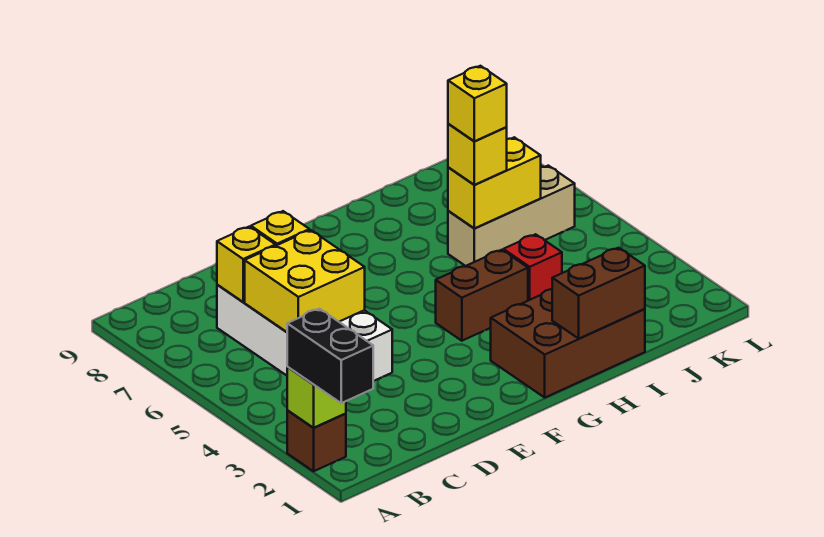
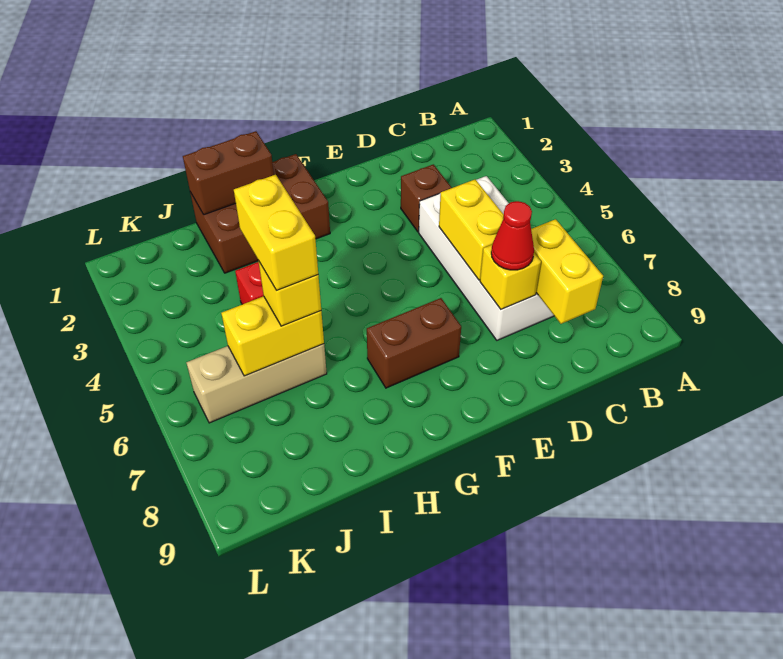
black brick A1:A2 level 3 -> none
brown brick A2 level 1 -> brown brick D3 level 1
lime brick A2 level 2 -> none
yellow brick C5:D6 level 2 -> yellow brick D5:D6 level 2
yellow brick C7 level 2 -> yellow brick C7:C8 level 2
none -> red cone D7 level 3
brown brick G4:H4 level 1 -> brown brick F7:G7 level 1
yellow brick I6 level 4 -> yellow brick I5:I6 level 4

